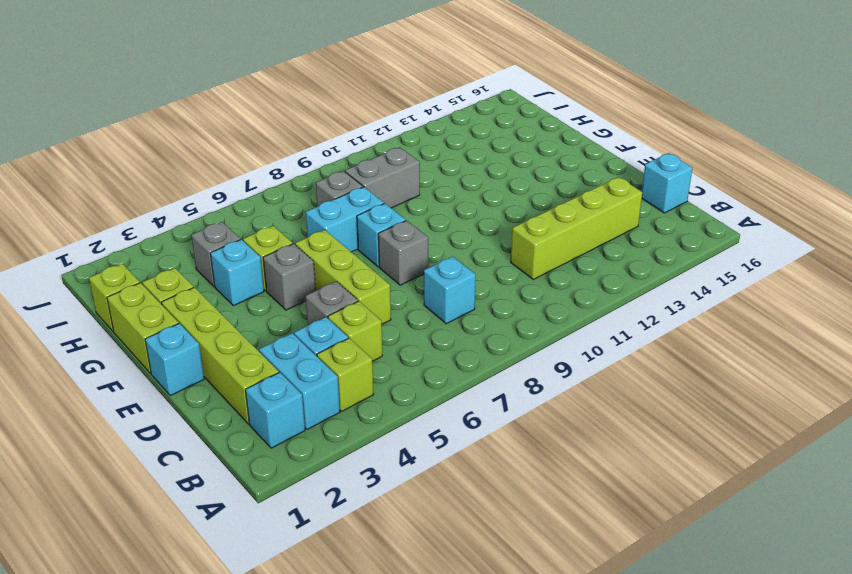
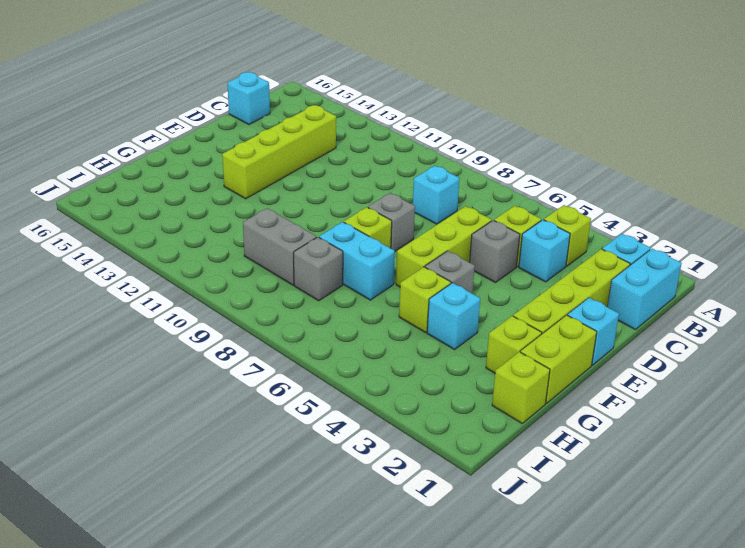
cyan brick B3:C3 level 1 -> cyan brick B1:C1 level 1
lime brick C11:C14 level 1 -> lime brick C13:F13 level 1
cyan brick F8 level 1 -> lime brick F8 level 1
grey brick H4 level 1 -> none

